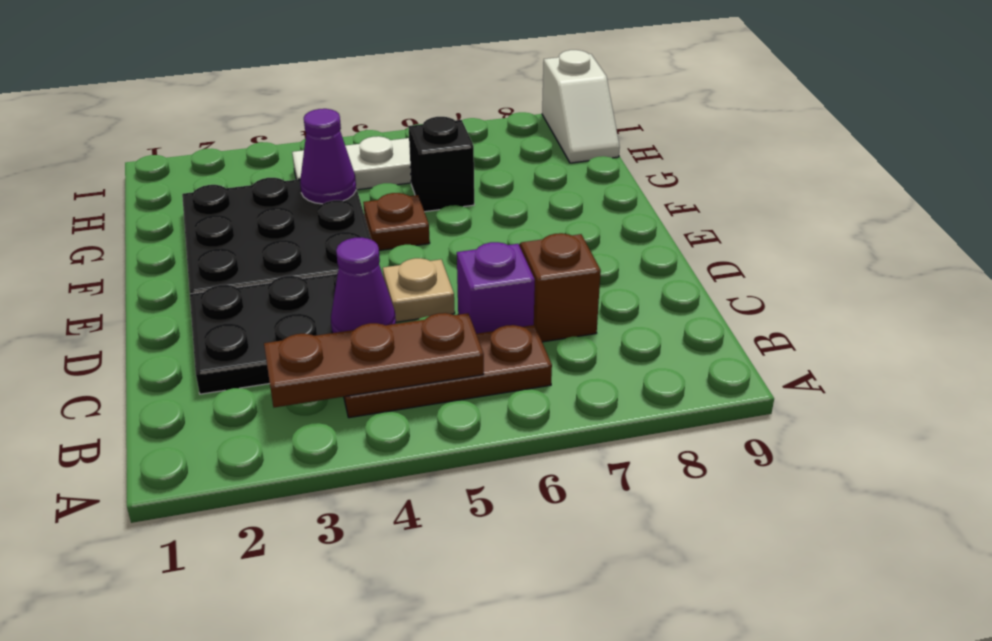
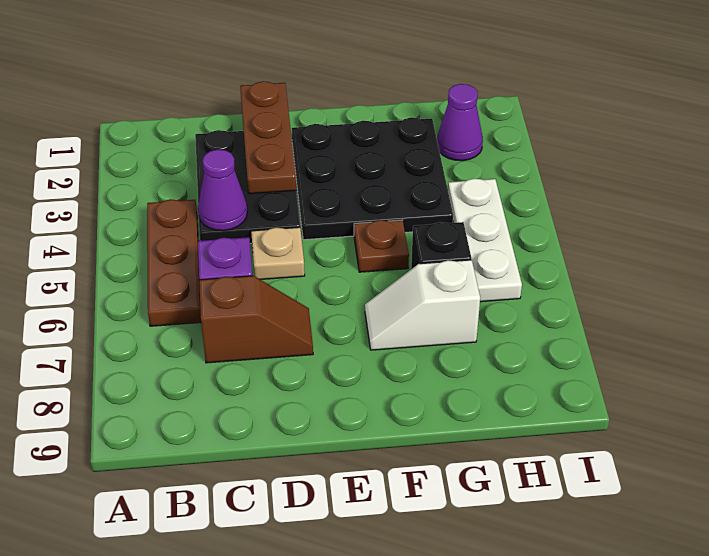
brown plate B3:B5 level 2 -> brown plate D1:D3 level 2
purple cone G4 level 2 -> purple cone H2 level 1
white slope H9:I9 level 1 top I -> white slope F7:G7 level 1 top G

